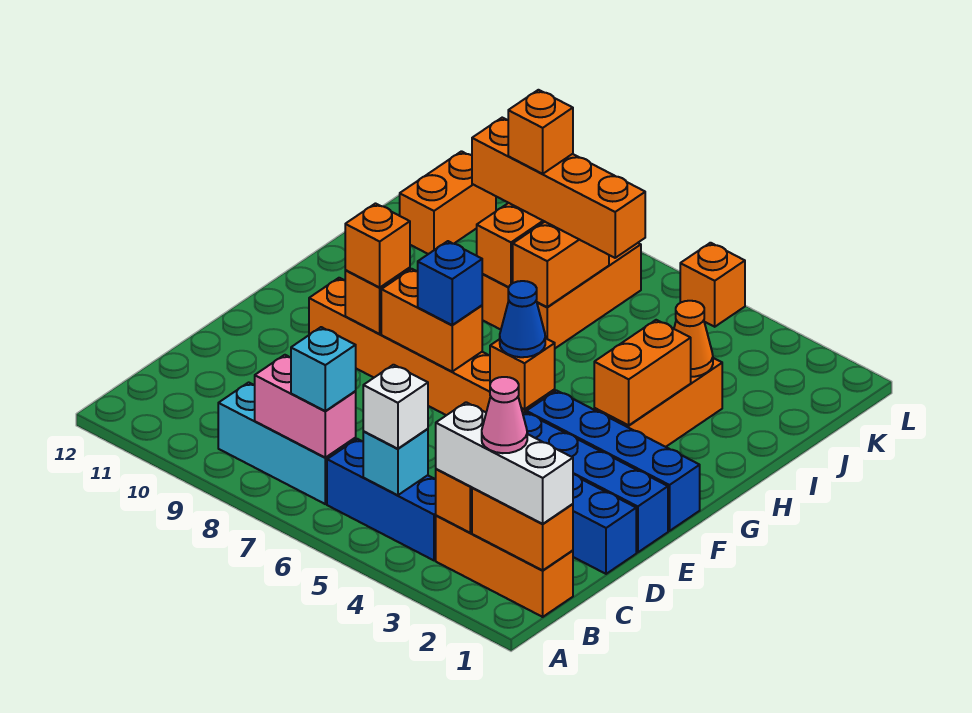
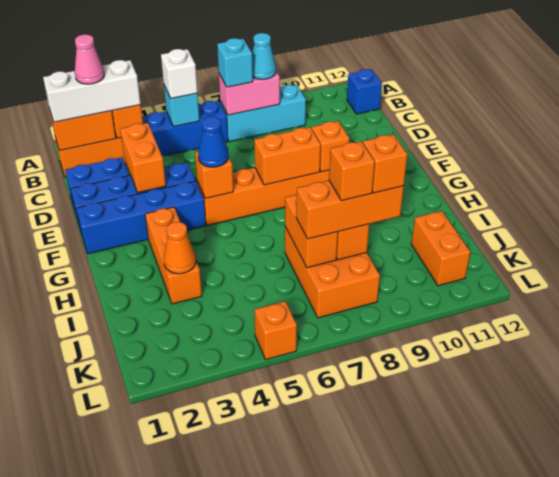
none -> cyan cone B8 level 3
blue brick F7 level 3 -> blue brick B12 level 1
orange brick F9 level 3 -> orange brick J9 level 4
orange brick G3:H3 level 2 -> orange brick D3:E3 level 2
orange brick J6:J9 level 3 -> orange brick J7:J9 level 3

